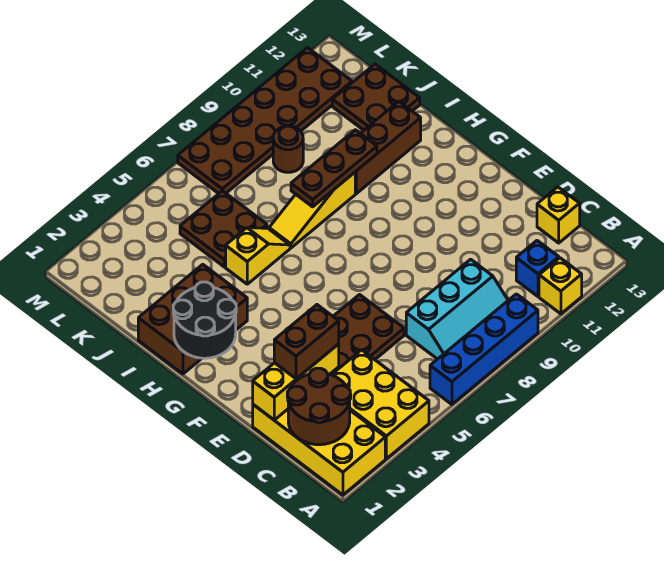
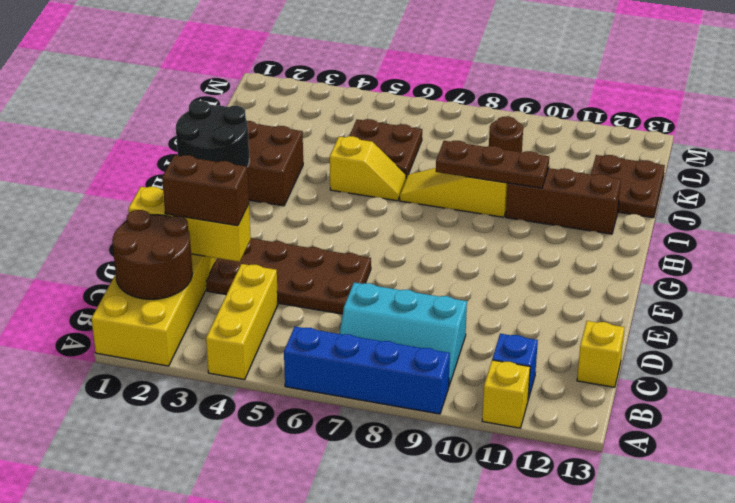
yellow brick A3:C4 level 1 -> yellow brick A4:C4 level 1
brown plate L7:M12 level 1 -> none

